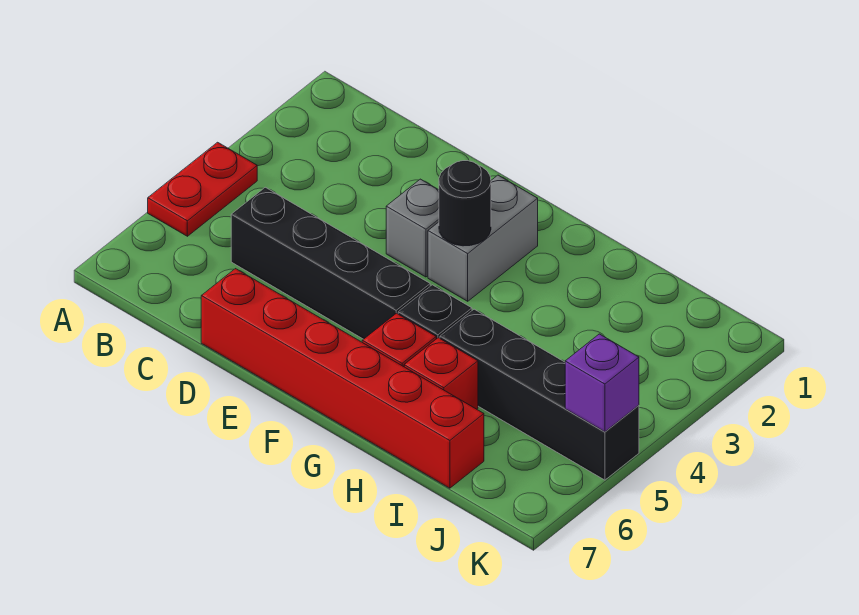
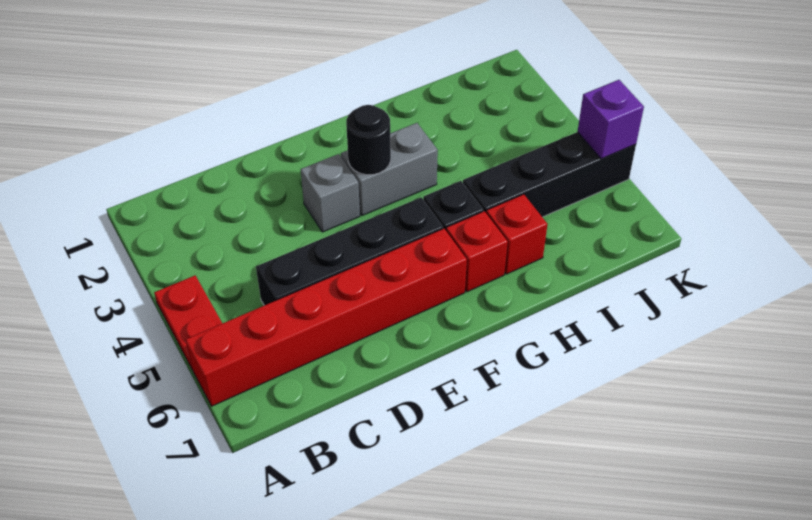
red brick D7:I7 level 1 -> red brick A6:F6 level 1
grey brick F2:F3 level 1 -> grey brick F3:G3 level 1

